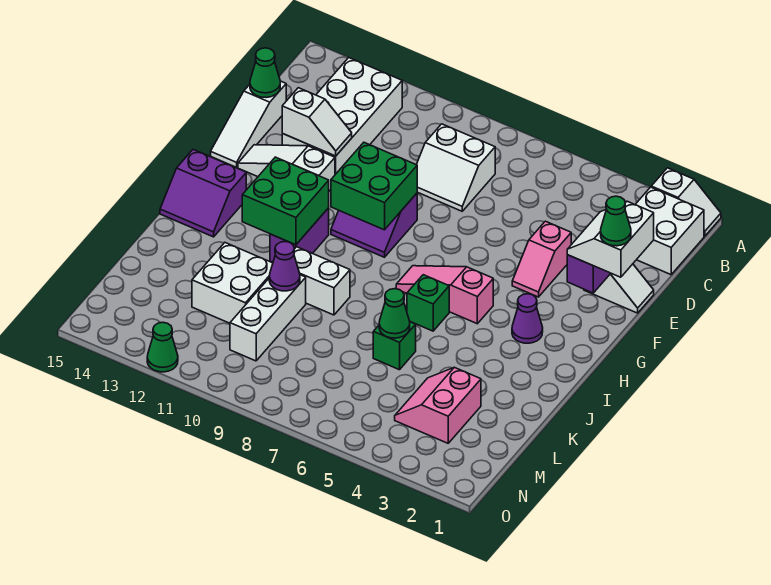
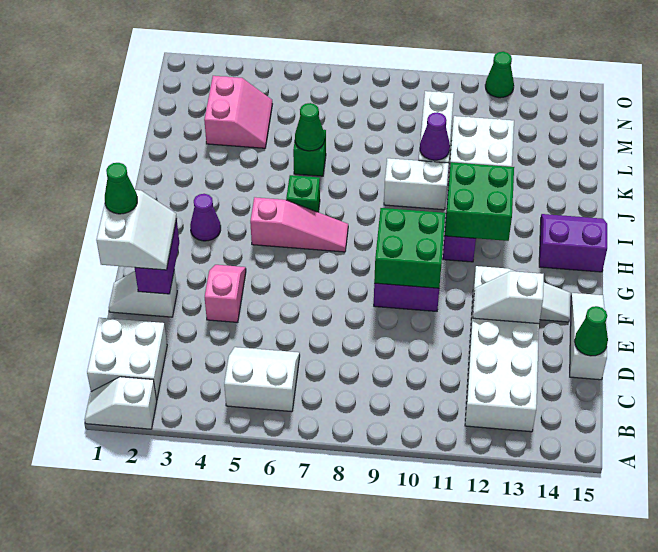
white slope C8:D9 level 1 top C -> white slope B5:C6 level 1 top B

